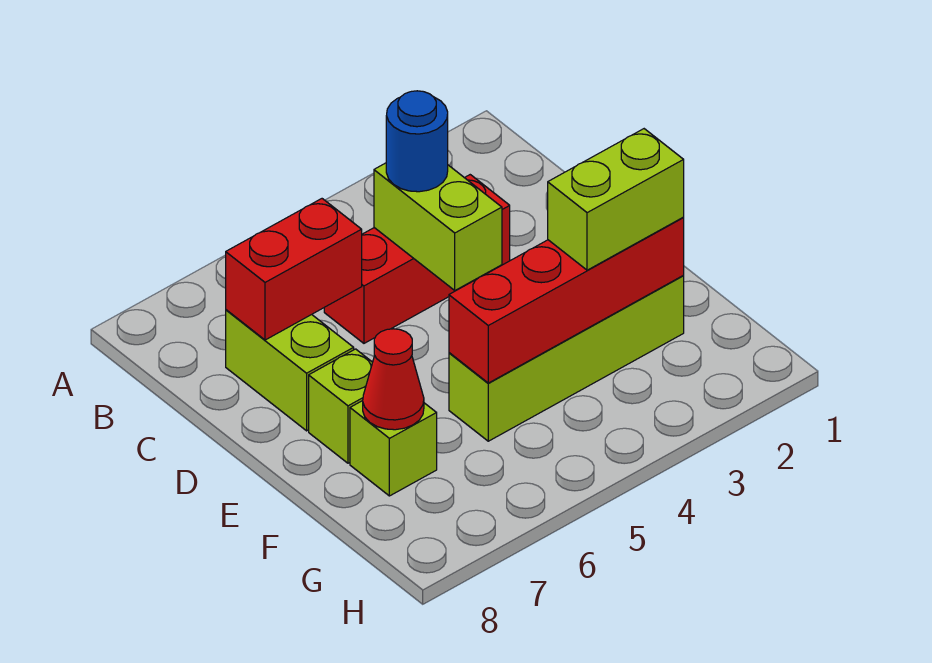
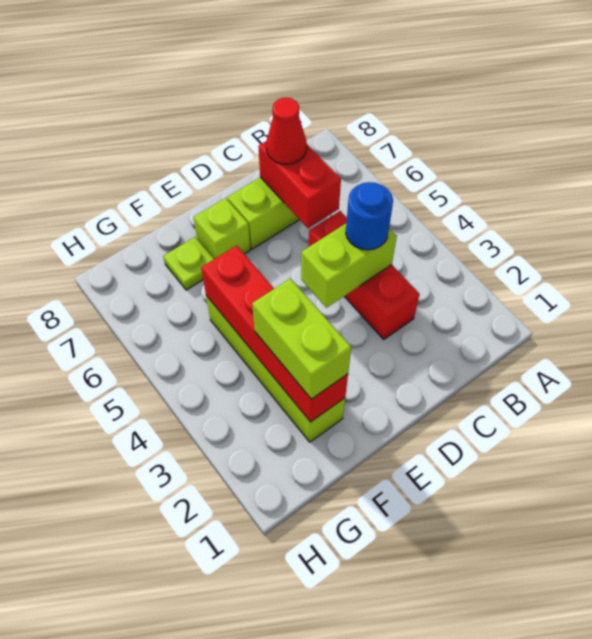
lime brick F7 level 1 -> lime plate F7 level 1
red cone F7 level 2 -> red cone C7 level 3

